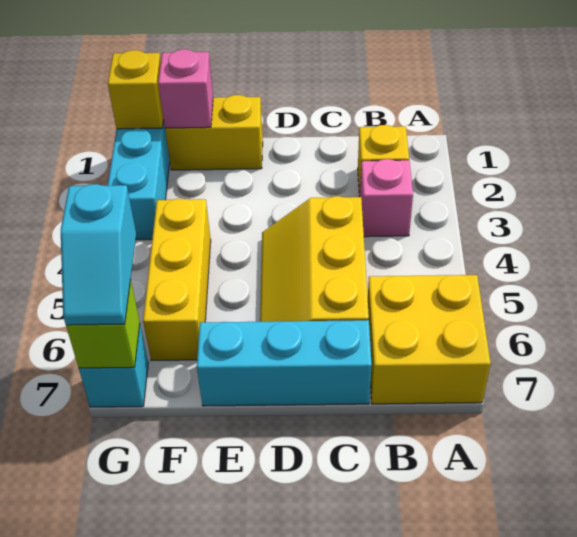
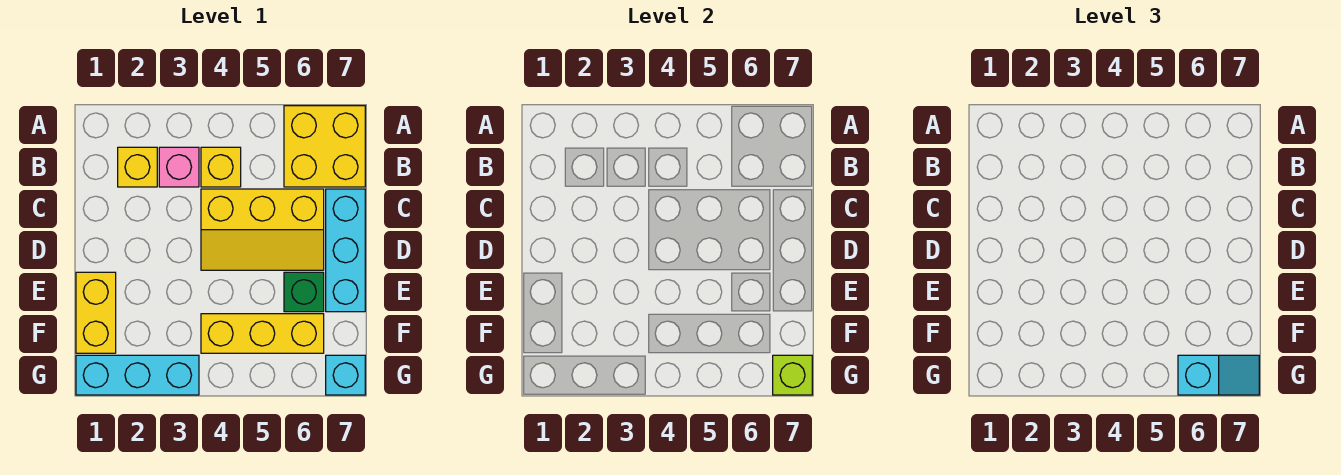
none -> green brick E6 level 1
pink brick F1 level 2 -> none
yellow brick G1 level 2 -> yellow brick B4 level 1

